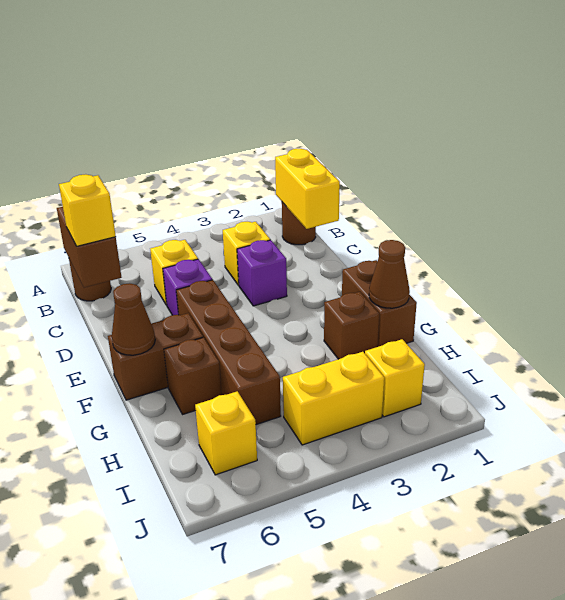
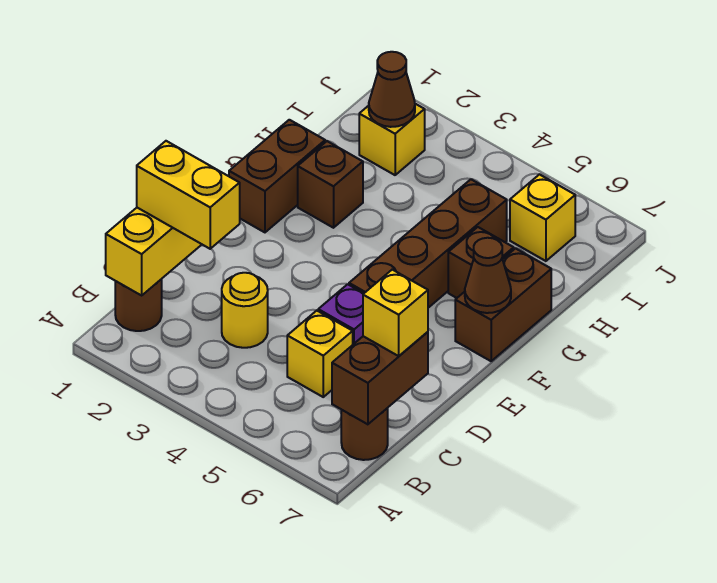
yellow brick C3 level 1 -> yellow round brick C3 level 1
purple brick D3 level 1 -> none
brown brick F6:F7 level 1 -> brown brick F7:G7 level 1
brown cone G1 level 2 -> brown cone I2 level 2
yellow brick I3:I4 level 1 -> yellow brick C1:C2 level 3

